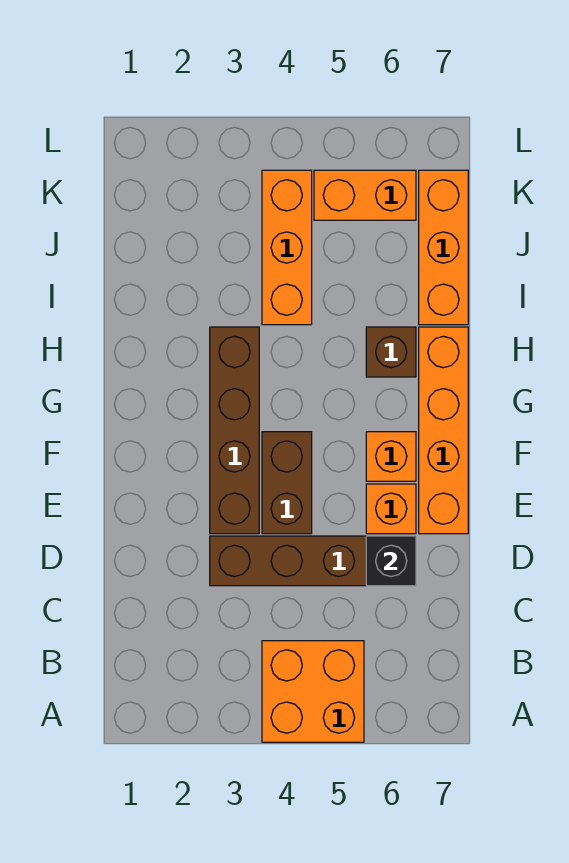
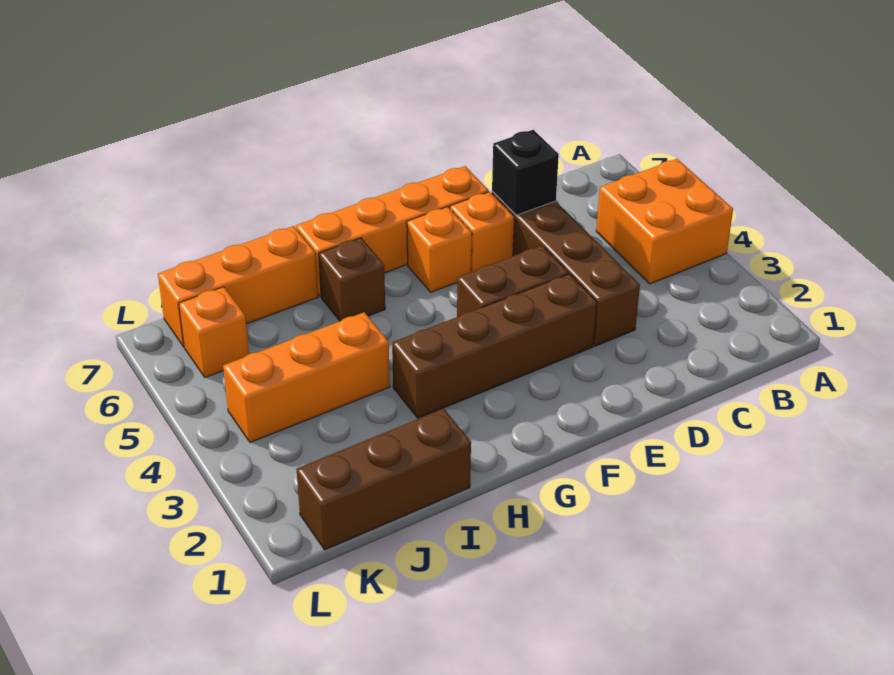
none -> brown brick I1:K1 level 1
orange brick K5:K6 level 1 -> orange brick K6 level 1

